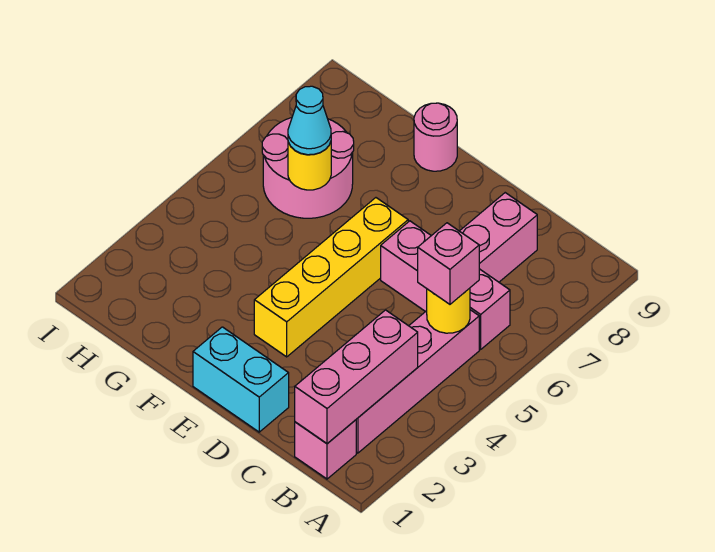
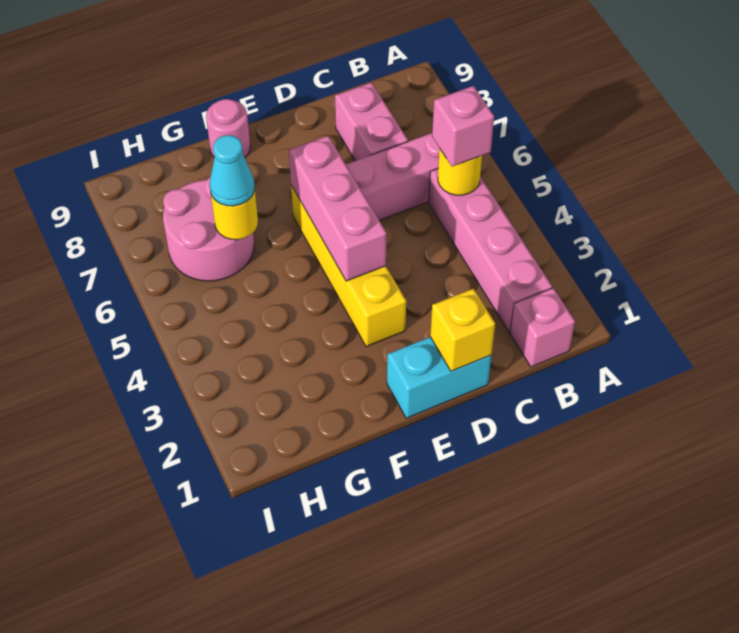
pink brick B1:B3 level 2 -> pink brick E4:E6 level 2
none -> yellow brick D1 level 2

